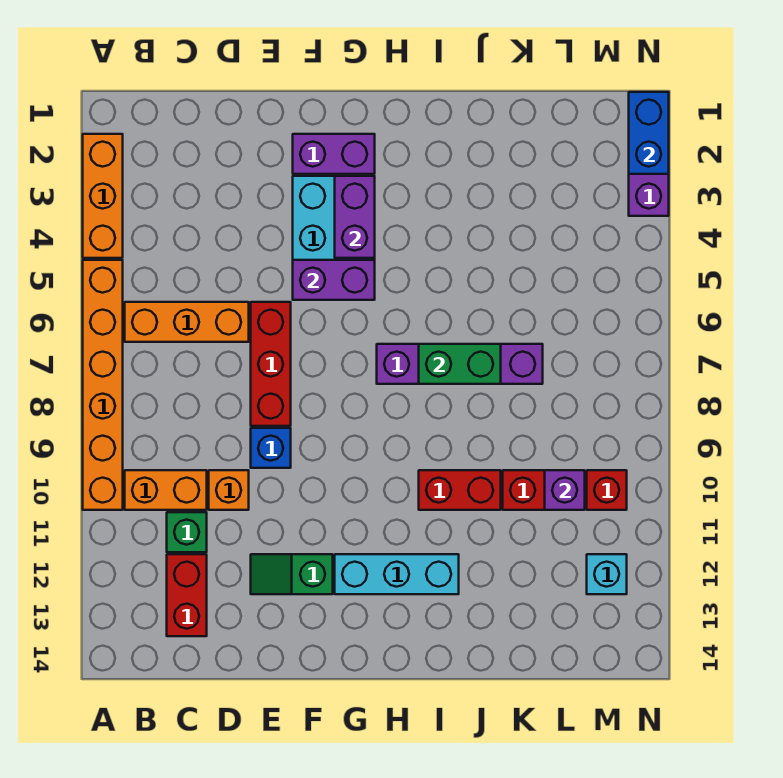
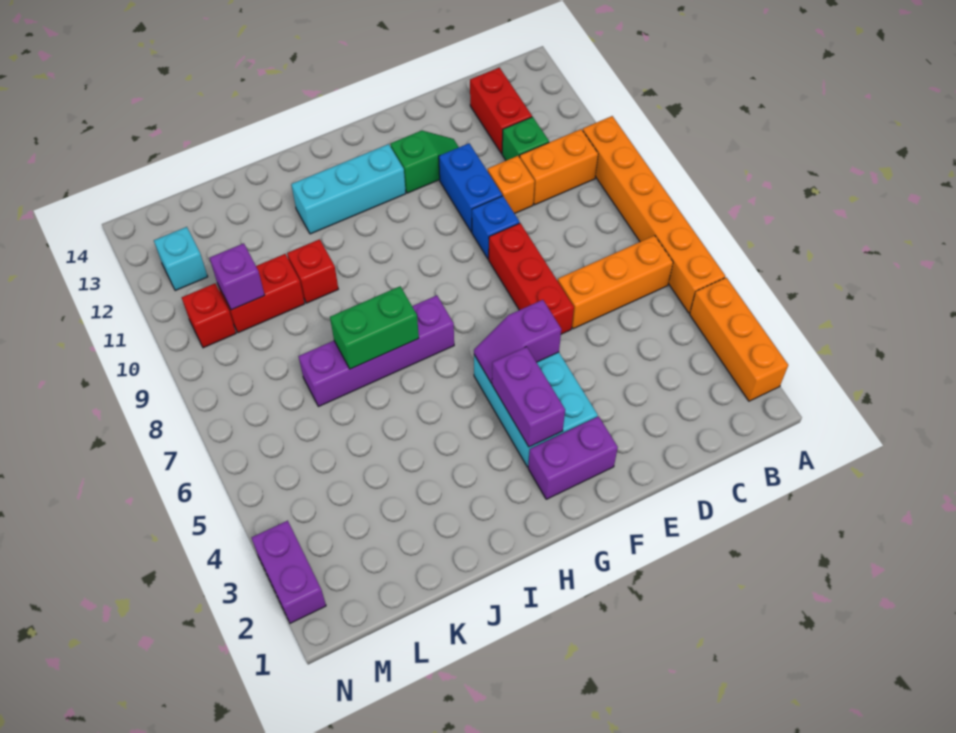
purple brick F5:G5 level 2 -> purple slope F5:G5 level 2 top F
red brick I10:J10 level 1 -> red brick J10 level 1
blue brick N1:N2 level 2 -> blue brick E10:E11 level 1

